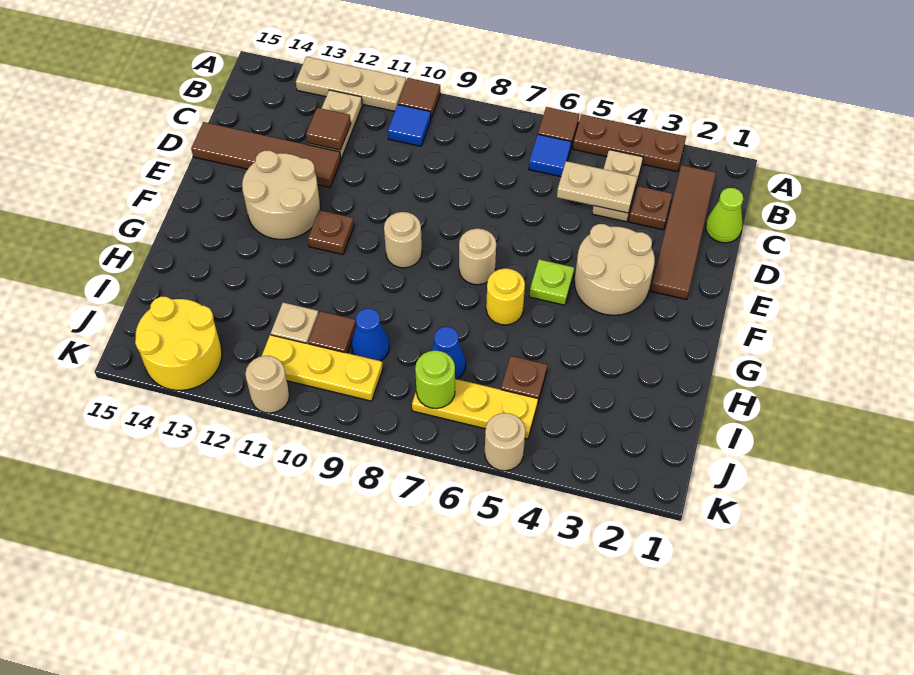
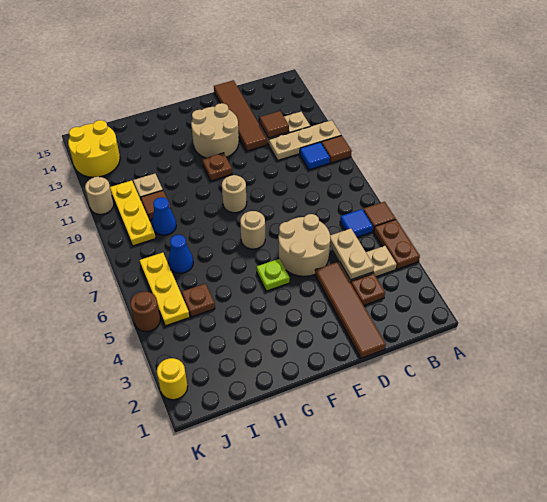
brown plate A3:A5 level 1 -> brown plate A4:A5 level 1
tan plate A11:A13 level 1 -> tan plate A11:C11 level 1
brown tile B2:E2 level 1 -> brown tile D1:D4 level 1
lime cone C1 level 1 -> none
tan round brick E3:F4 level 1 -> tan round brick D5:E6 level 1
yellow round brick G6 level 1 -> yellow round brick K2 level 1
lime round brick J7 level 2 -> none
tan round brick K5 level 1 -> brown round brick K5 level 1

